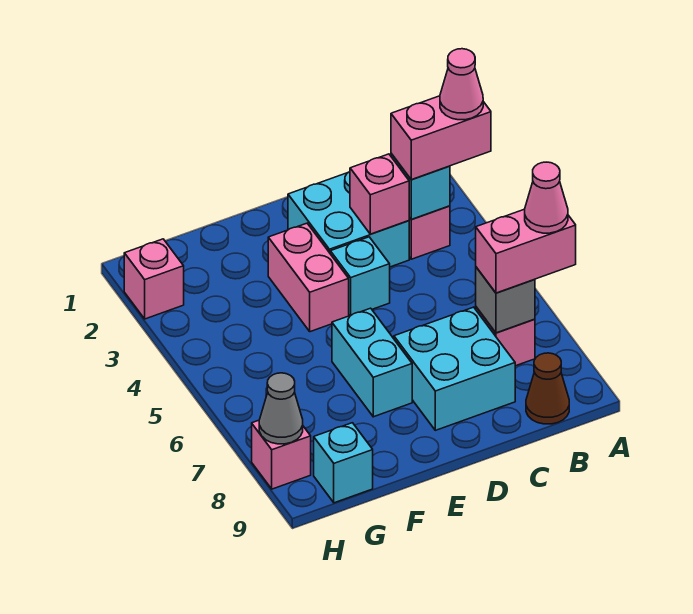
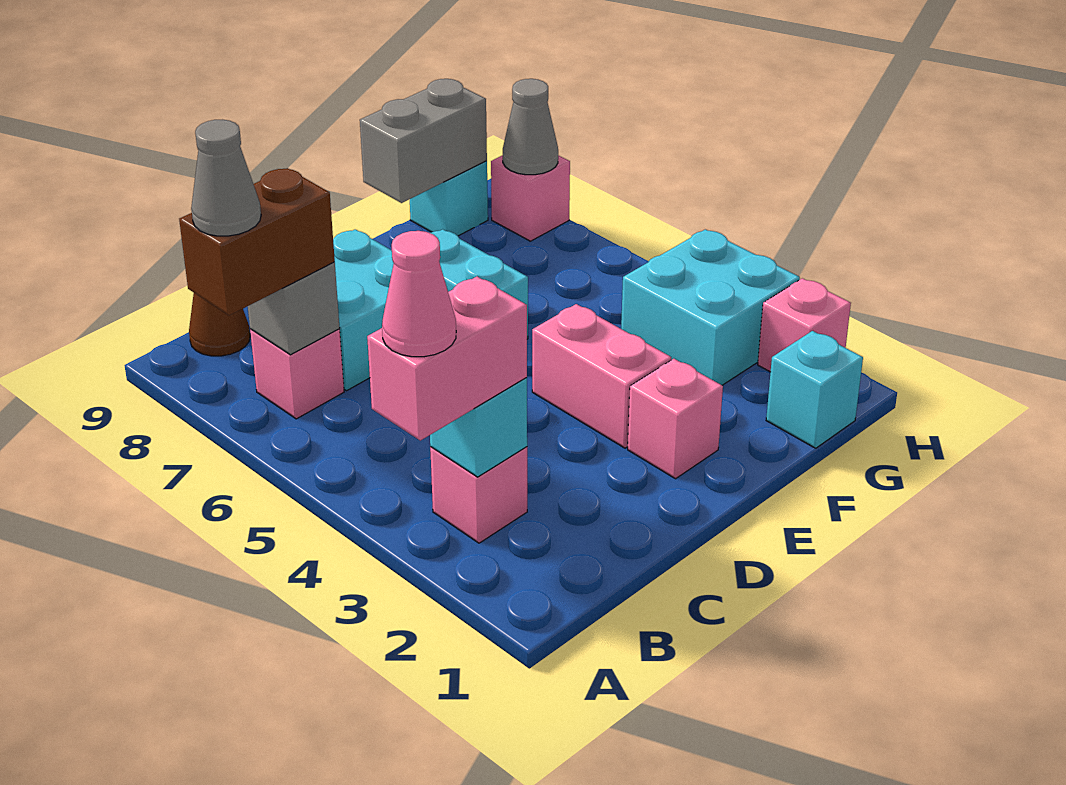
pink brick A7:B7 level 3 -> brown brick A7:B7 level 3
pink cone A7 level 4 -> grey cone A7 level 4
cyan brick C2:D3 level 1 -> cyan brick G3:H4 level 1
pink brick C3 level 2 -> pink brick E2 level 1
cyan brick D4 level 1 -> cyan brick G1 level 1
none -> grey brick F9:G9 level 2

